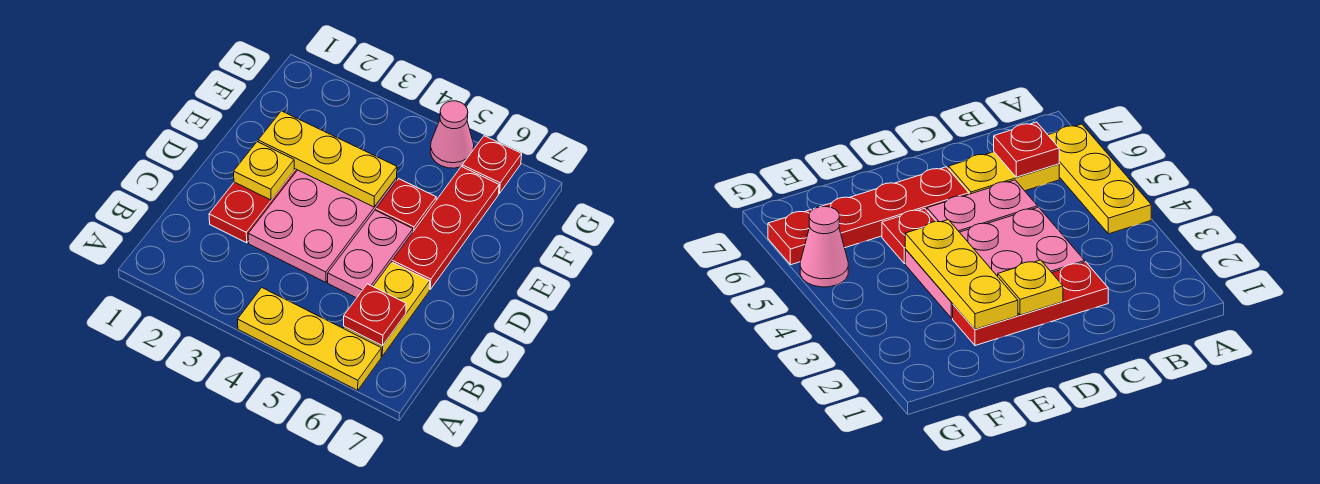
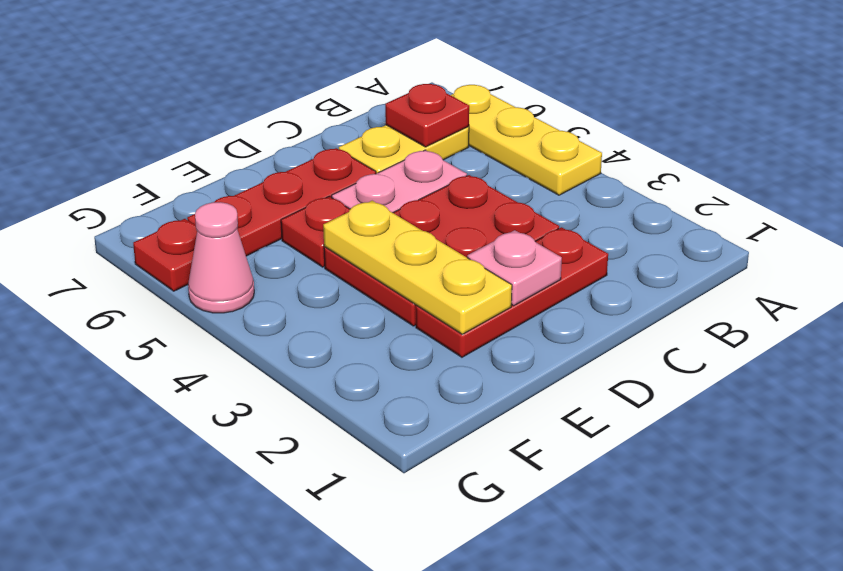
pink plate C3:E4 level 1 -> red plate C3:E4 level 1
yellow plate D2 level 2 -> pink plate D2 level 2

